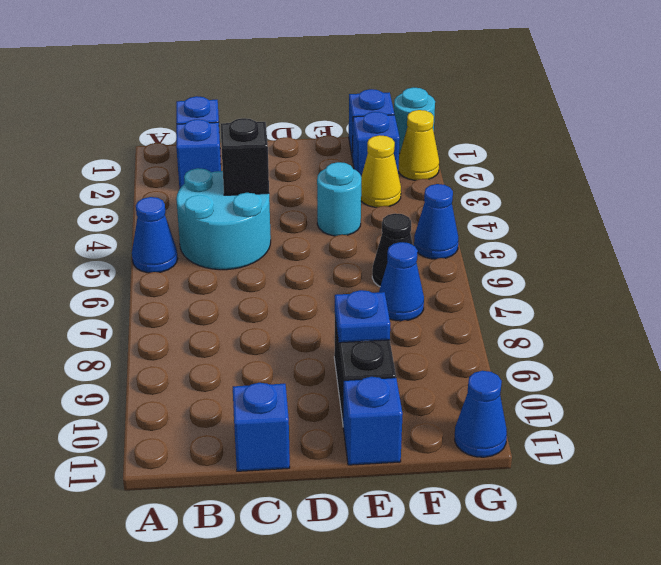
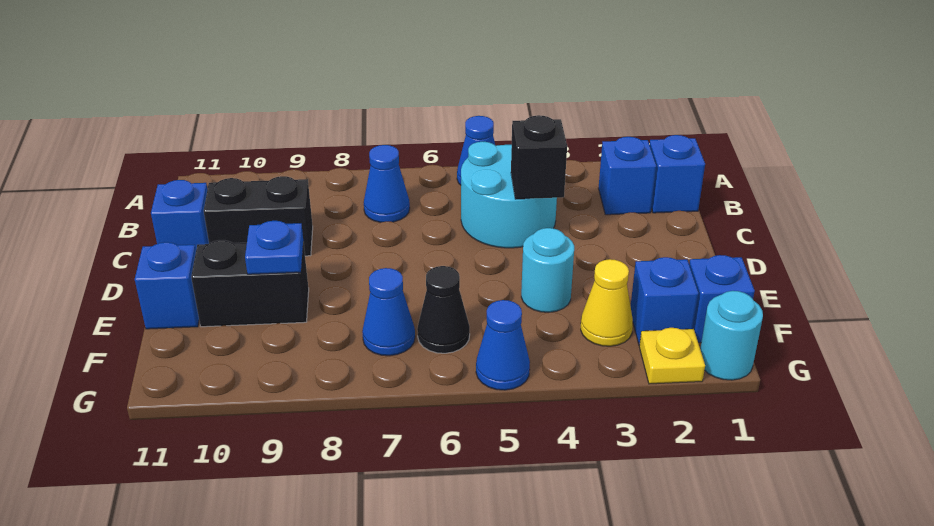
none -> black brick C9:C10 level 1
yellow cone G2 level 1 -> yellow plate G2 level 1
blue cone G11 level 1 -> blue cone B7 level 1

